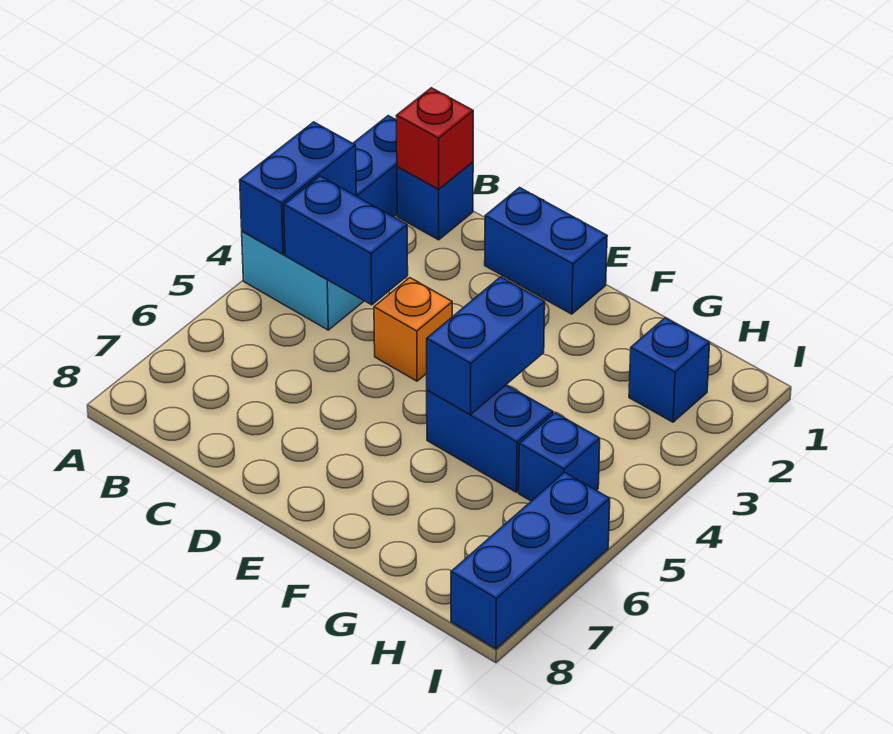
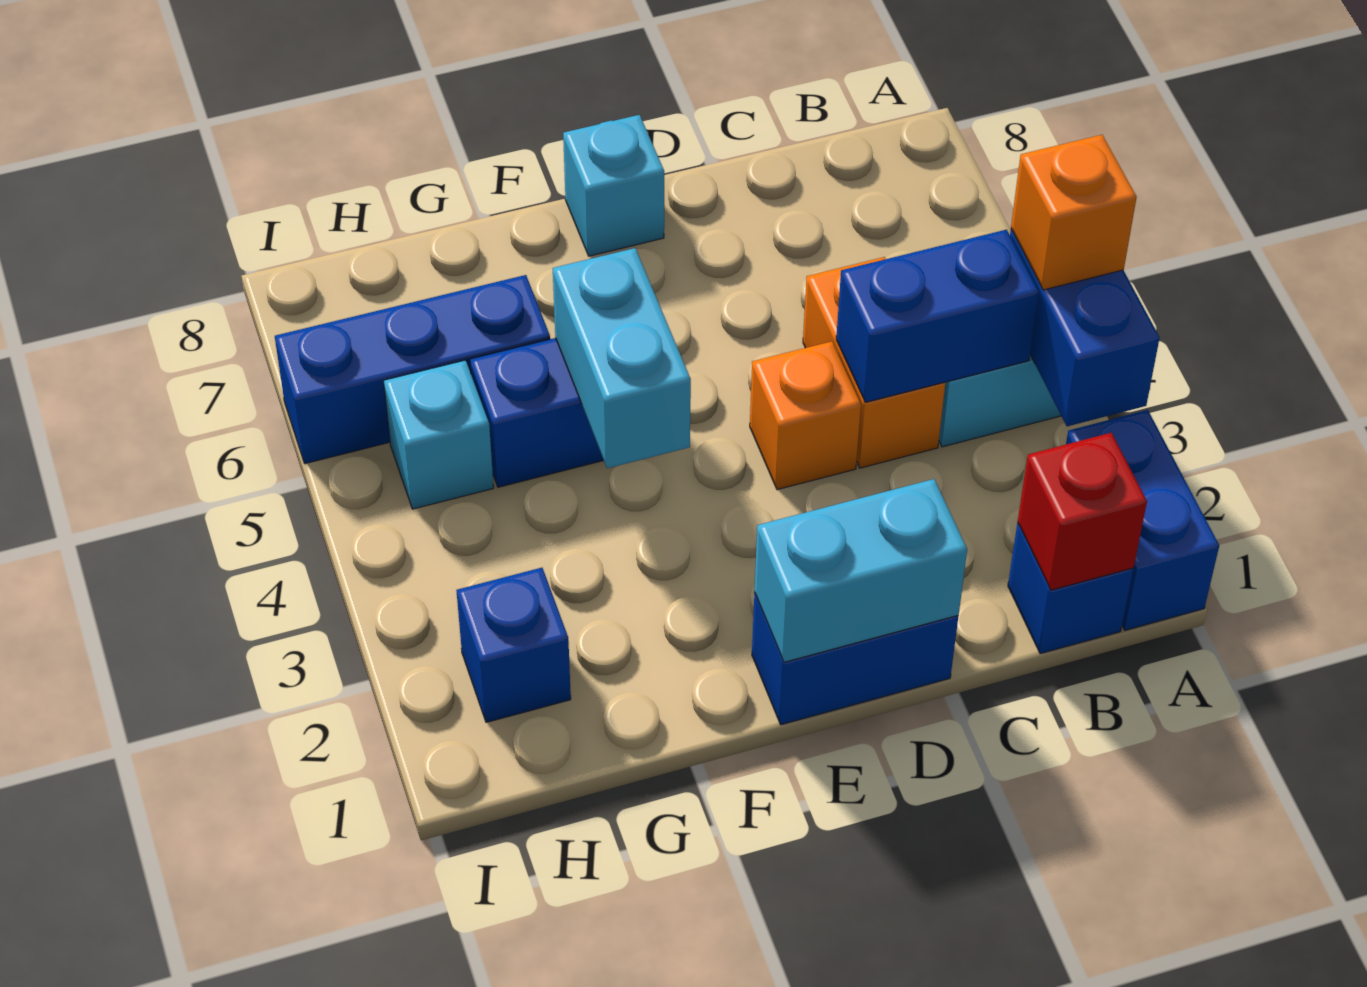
none -> orange brick A4 level 3
none -> orange brick C4:C5 level 1
none -> cyan brick D1:E1 level 2
none -> cyan brick E8 level 1
blue brick F4:F5 level 2 -> cyan brick F4:F5 level 2
blue brick H5 level 1 -> cyan brick H5 level 1
blue brick I6:I8 level 1 -> blue brick G6:I6 level 1

